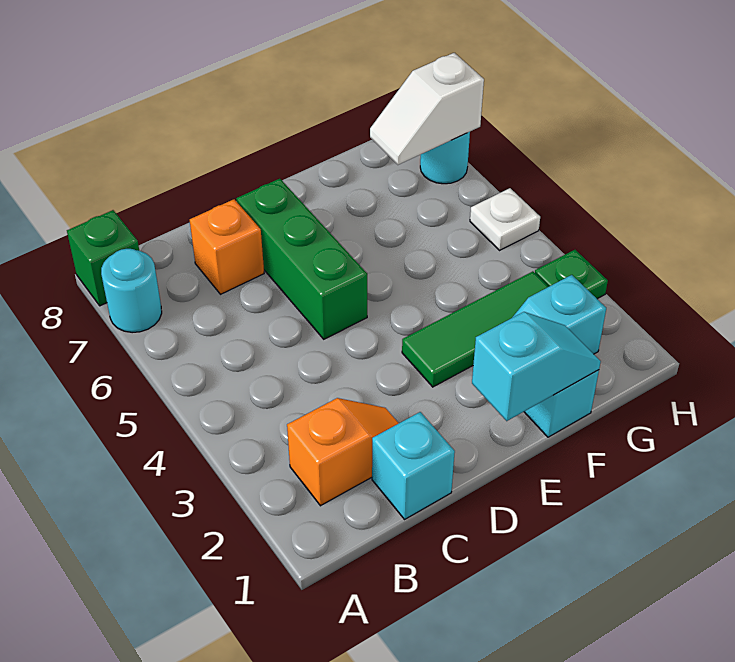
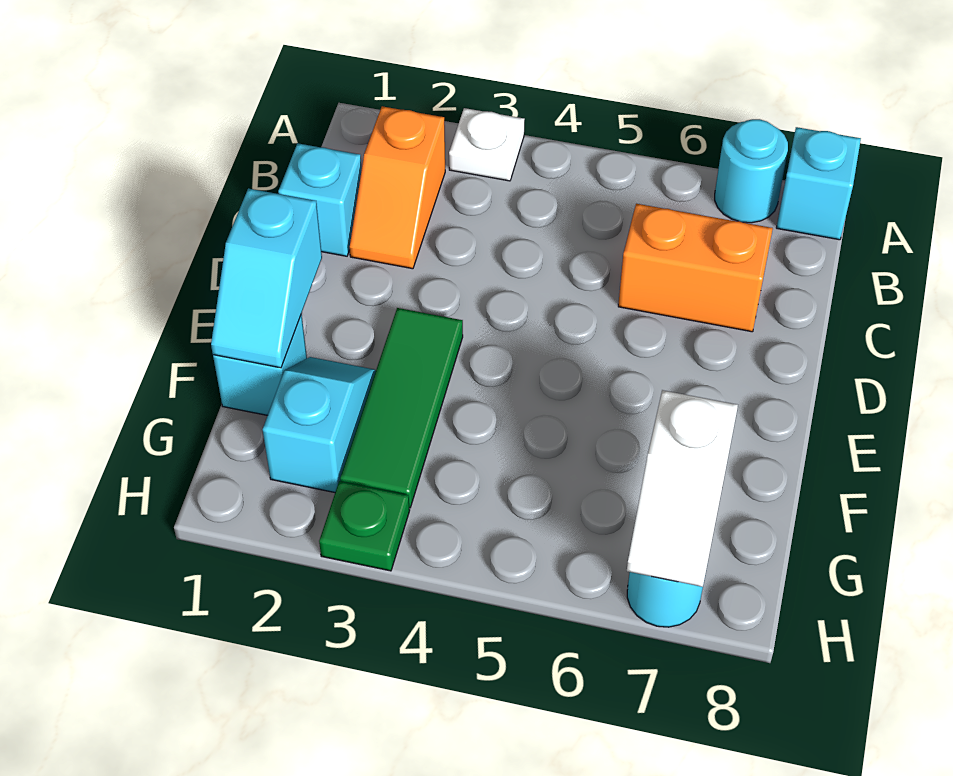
green brick A8 level 1 -> cyan brick A8 level 1
orange brick C7 level 1 -> orange brick C6:C7 level 1
green brick D5:D7 level 1 -> none
white slope G7:H7 level 2 top H -> white slope G7:H7 level 2 top G
white plate H5 level 1 -> white plate A3 level 1

